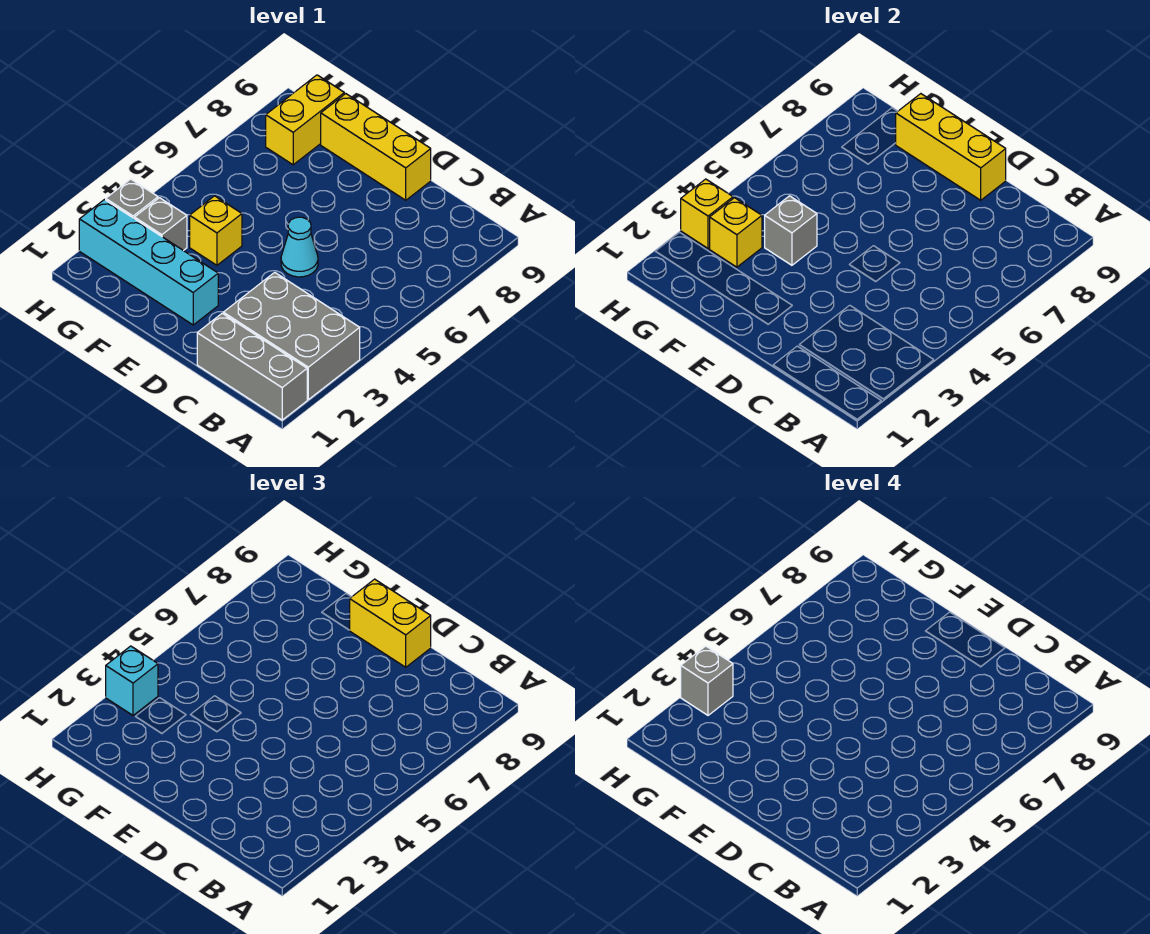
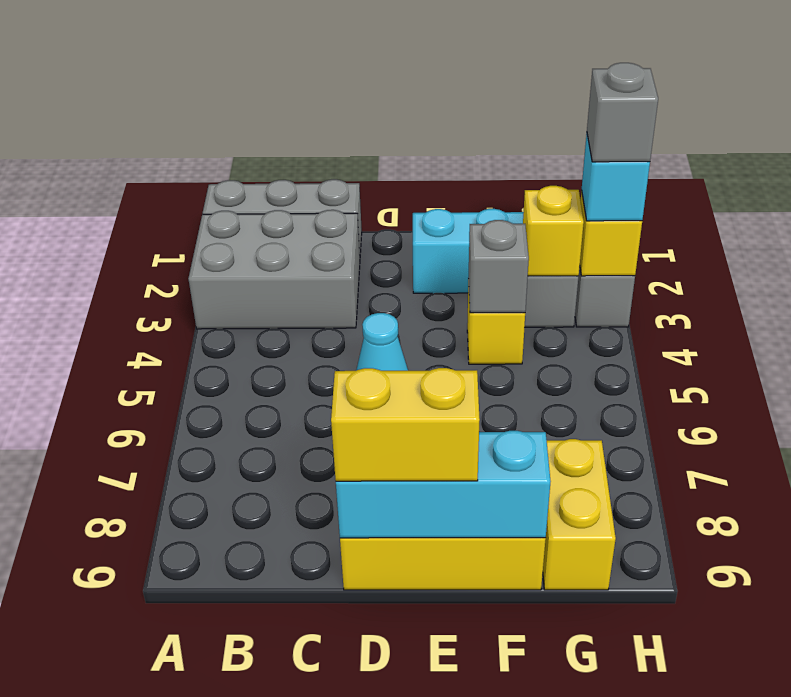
yellow brick D9:F9 level 2 -> cyan brick D9:F9 level 2

